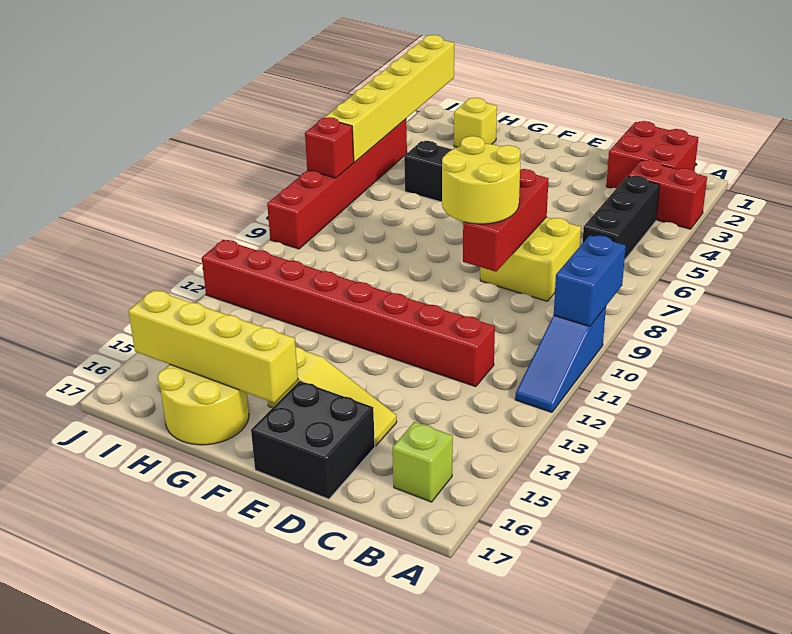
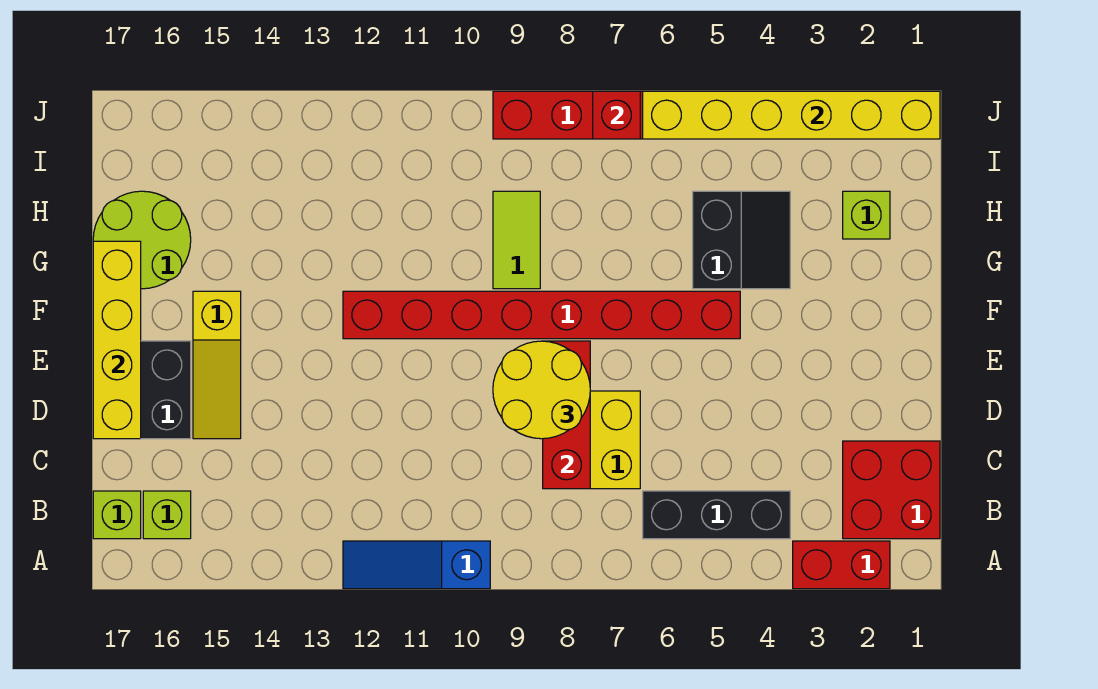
red brick A3:B3 level 1 -> red brick A2:A3 level 1
blue brick A9:A10 level 2 -> none
none -> lime brick B17 level 1
red brick C12:J12 level 1 -> red brick F5:F12 level 1
red brick D7:D9 level 2 -> red brick C8:E8 level 2
yellow brick F16:I16 level 2 -> yellow brick D17:G17 level 2
none -> lime tile G9:H9 level 1
yellow round brick G16:H17 level 1 -> lime round brick G16:H17 level 1
yellow brick H2 level 1 -> lime brick H2 level 1

